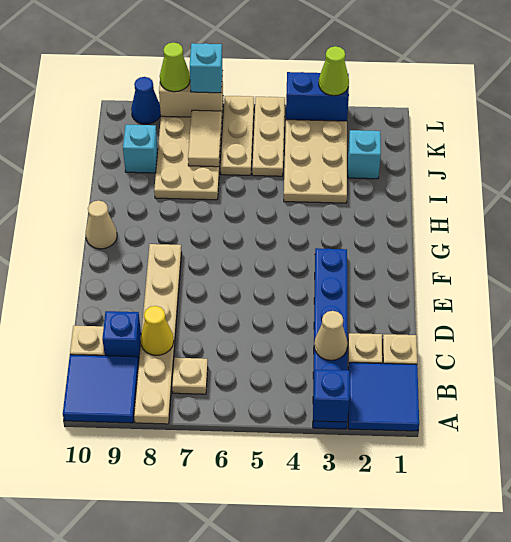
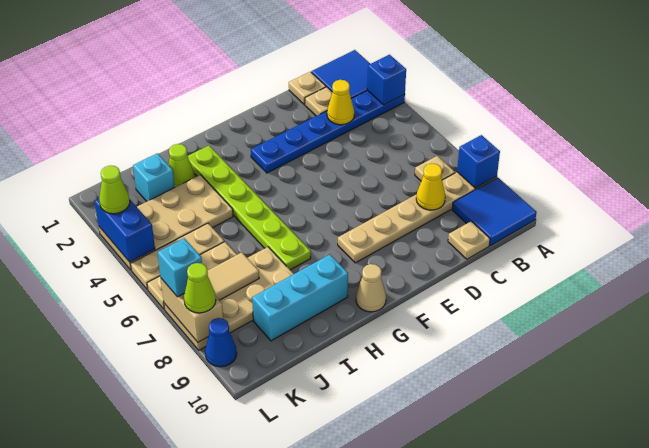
tan cone C3 level 2 -> yellow cone C3 level 2
blue brick C9 level 1 -> blue brick A8 level 2
none -> lime plate H2:H7 level 1
none -> lime cone I2 level 1
cyan brick J9 level 1 -> cyan brick H9:J9 level 1

